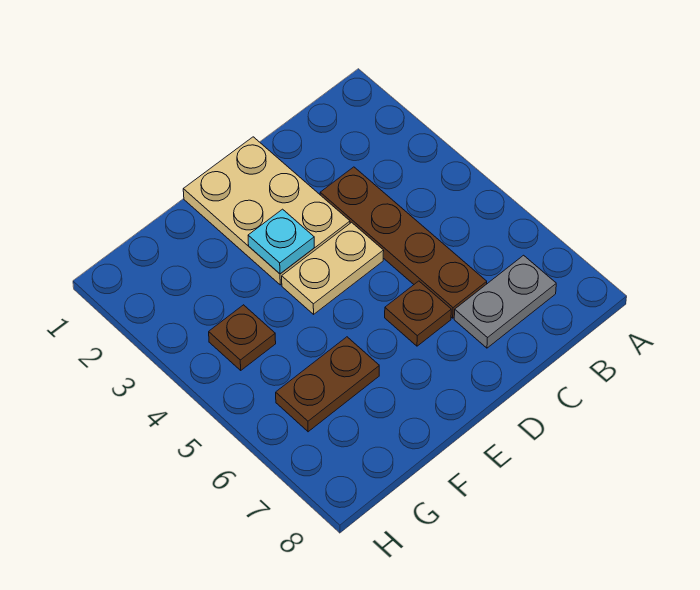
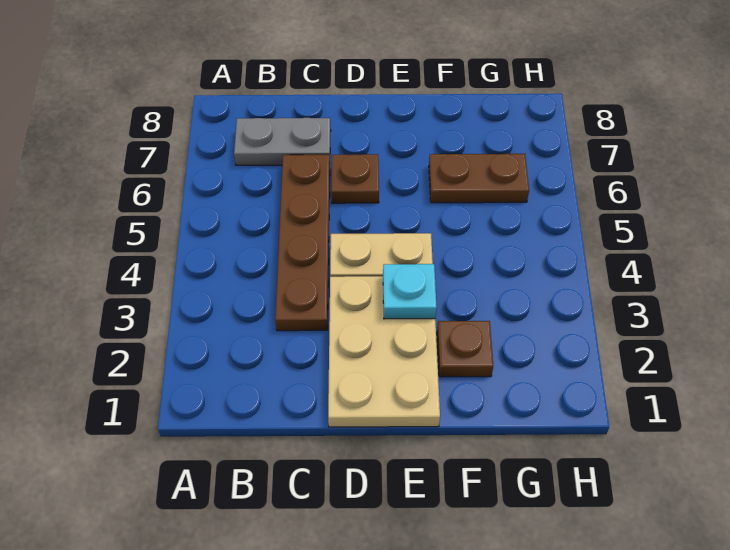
brown plate G4 level 1 -> brown plate F2 level 1

